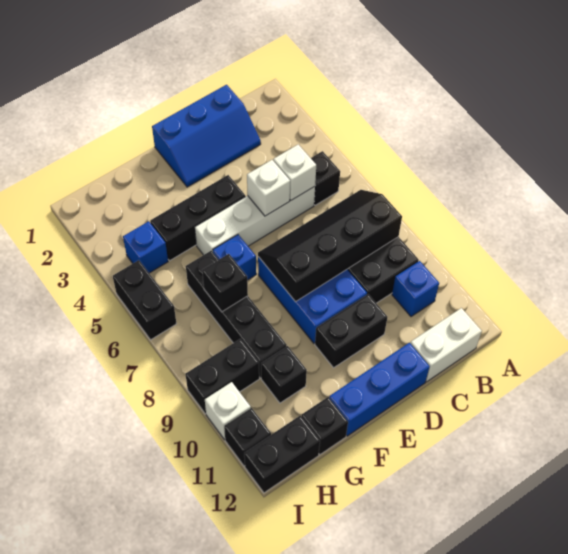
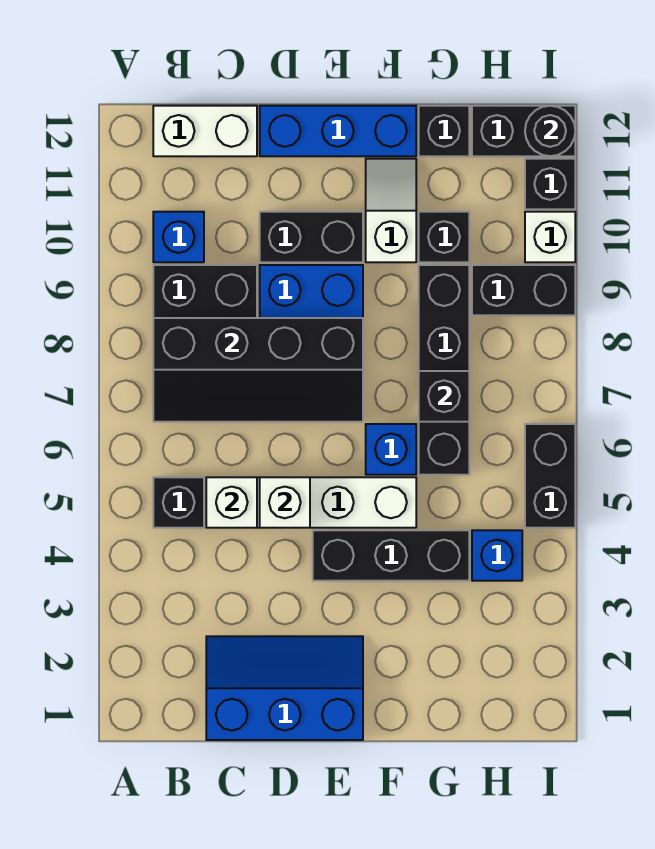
none -> white slope F10:F11 level 1 top 10
none -> black round brick I12 level 2

